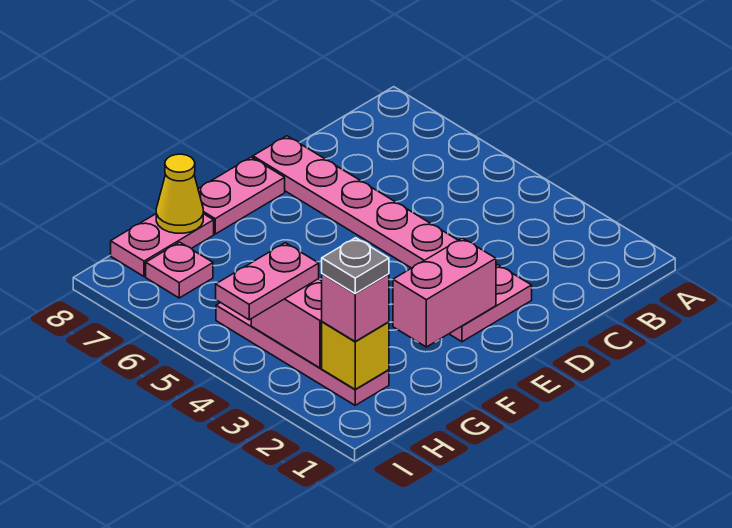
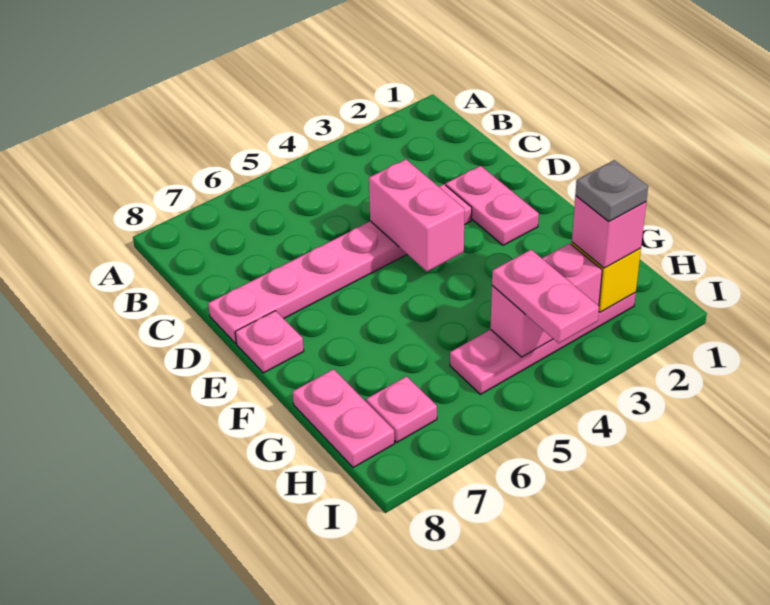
pink brick E2:F2 level 2 -> pink brick D4:E4 level 2
pink plate E8:F8 level 1 -> pink plate E8 level 1
yellow cone G8 level 2 -> none

